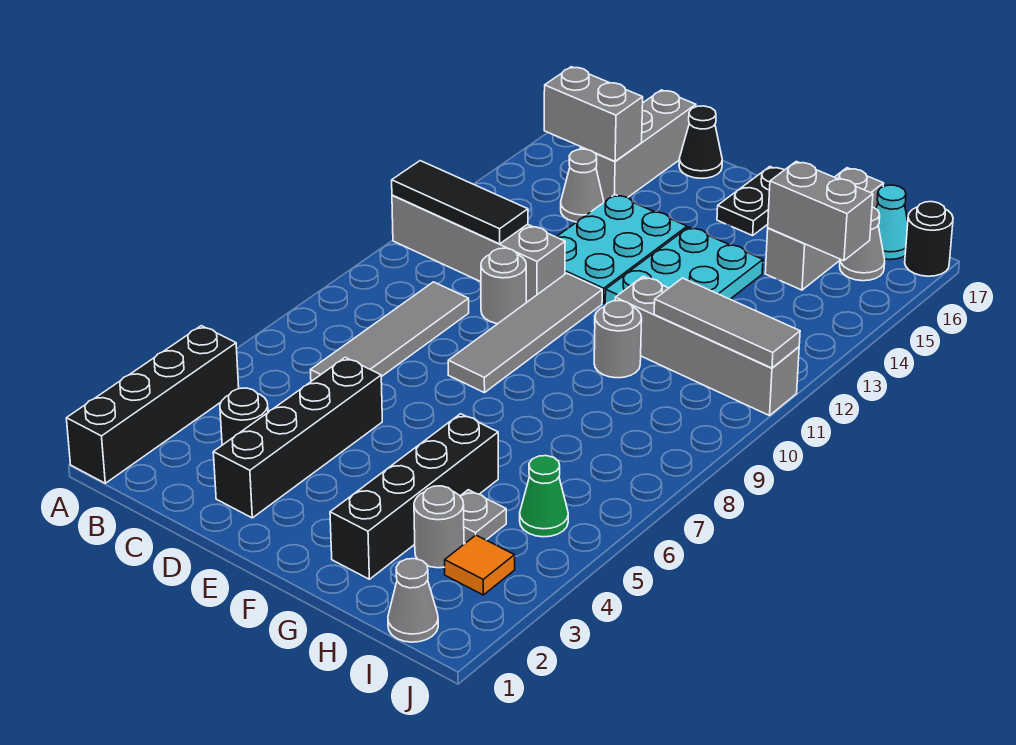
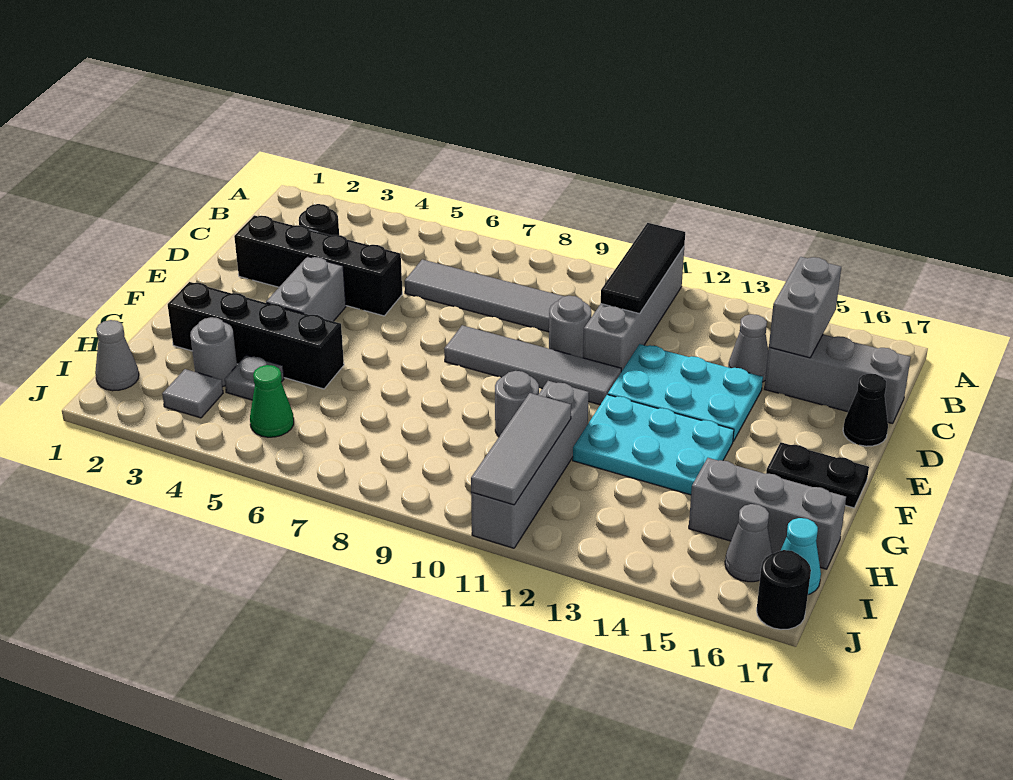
black brick A1:A4 level 1 -> none
grey brick H15:I15 level 2 -> grey brick E4:F4 level 1
orange tile I3 level 1 -> grey tile I3 level 1

